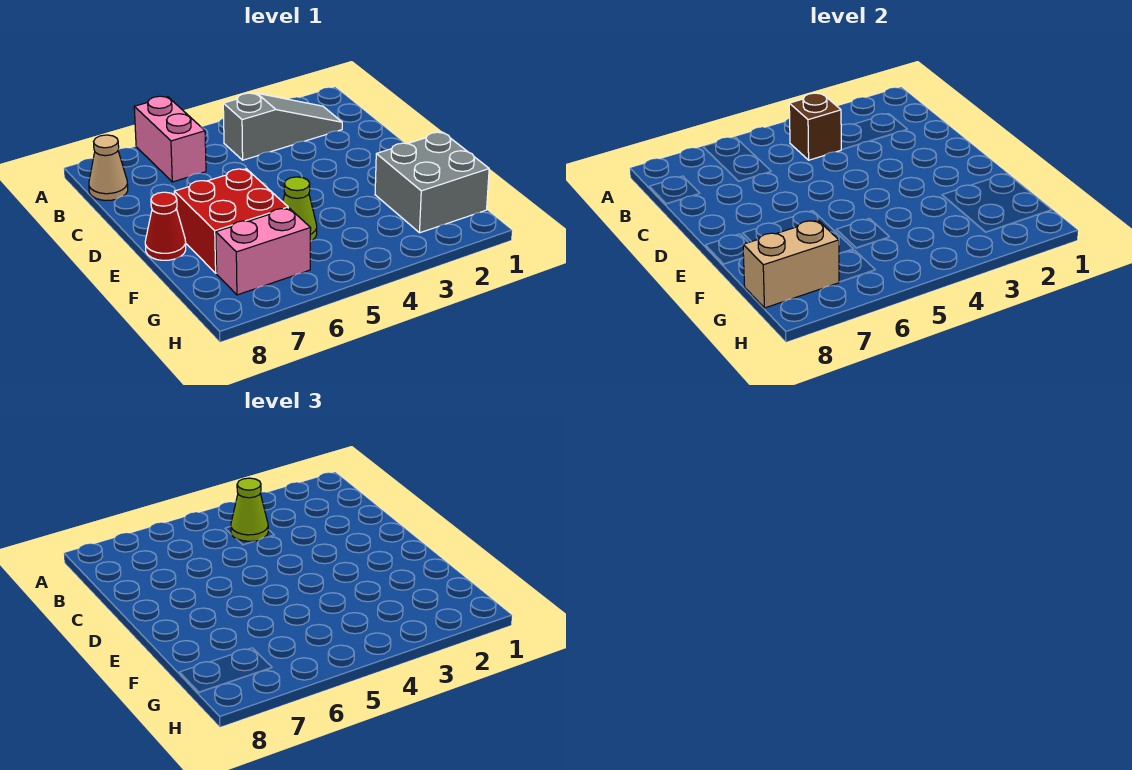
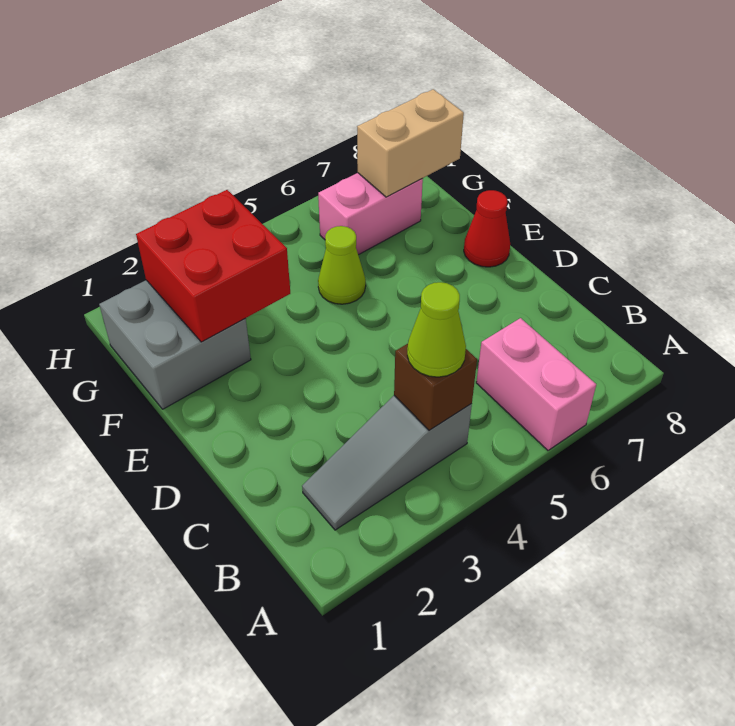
tan cone B8 level 1 -> none
red brick E6:F7 level 1 -> red brick F2:G3 level 2

